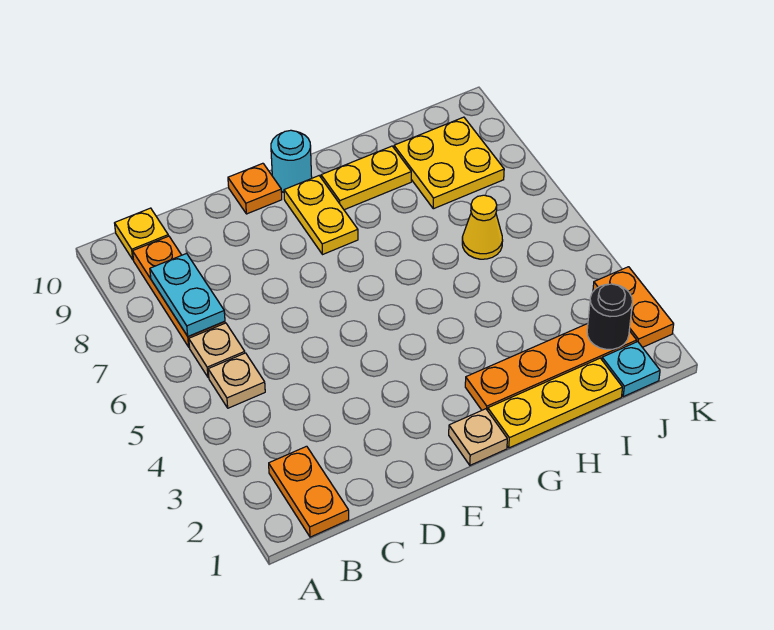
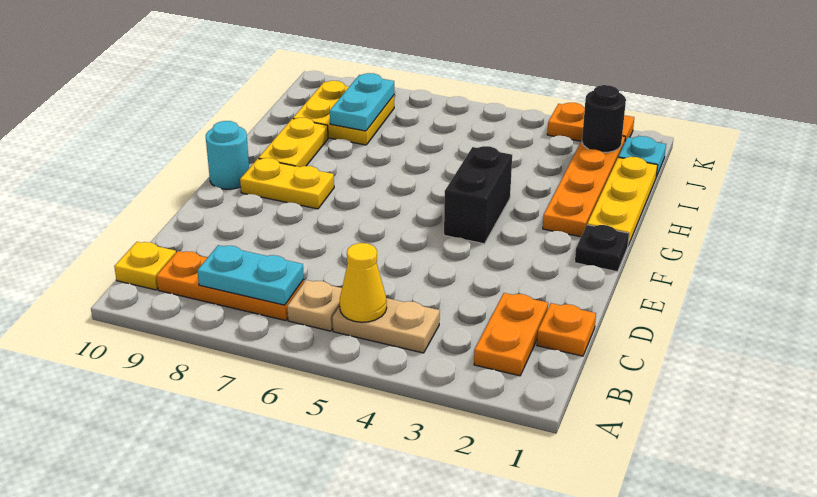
orange plate B1:B2 level 1 -> orange plate B2:C2 level 1
tan plate B5 level 1 -> tan plate B4:B5 level 1
orange plate E10 level 1 -> orange plate C1 level 1
tan plate F1 level 1 -> black plate F1 level 1
none -> black brick F4:G4 level 1
yellow cone I6 level 1 -> yellow cone B5 level 2
none -> cyan plate I8:J8 level 2

